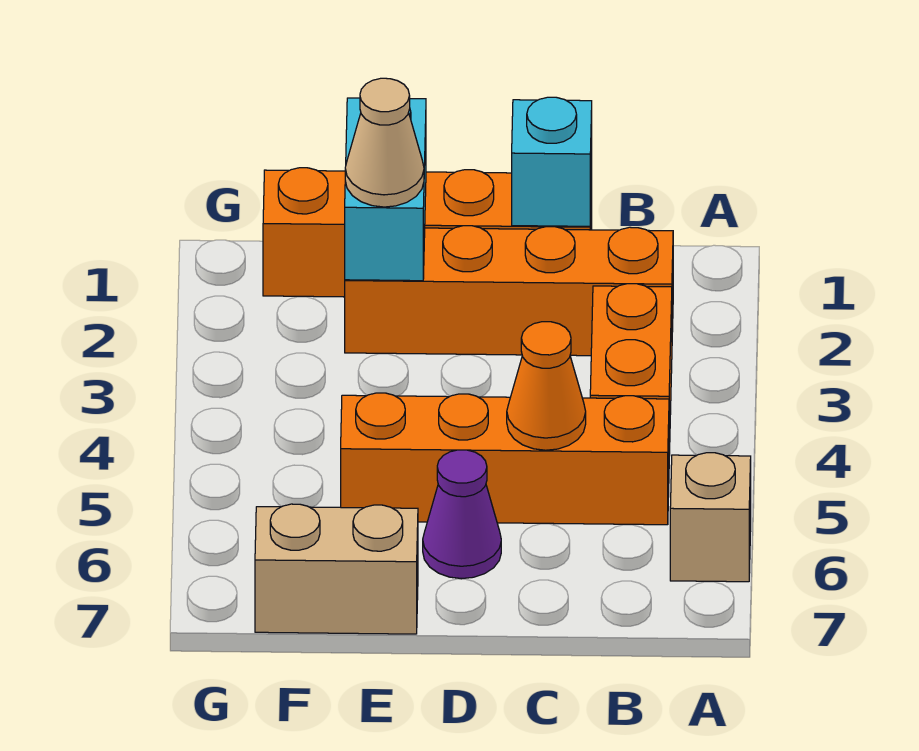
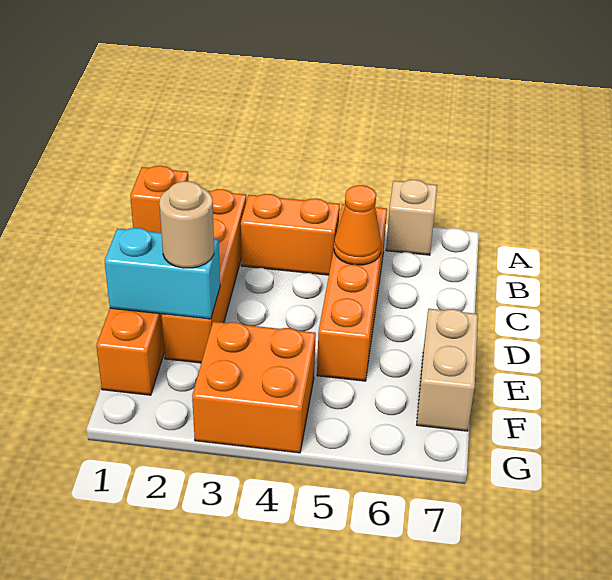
cyan brick C1 level 2 -> orange brick C1 level 2
purple cone D6 level 1 -> none
tan cone E2 level 3 -> tan round brick E2 level 3
none -> orange brick F3:G4 level 1

